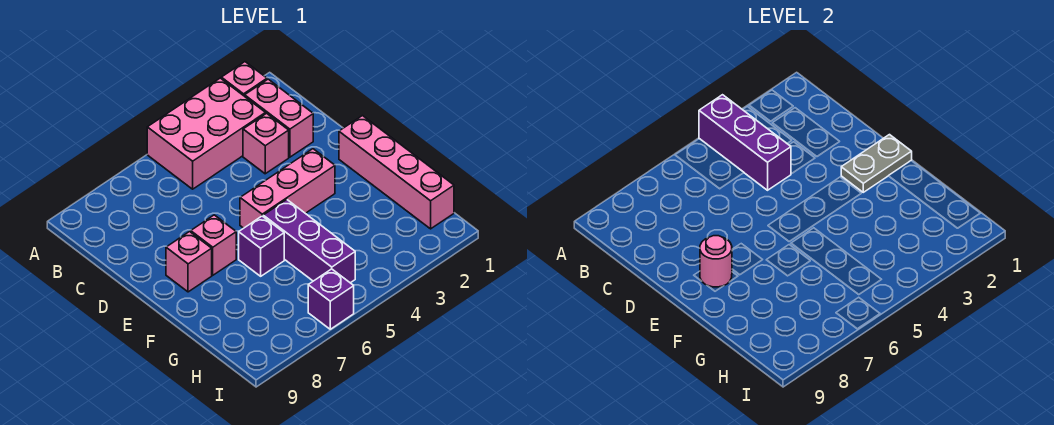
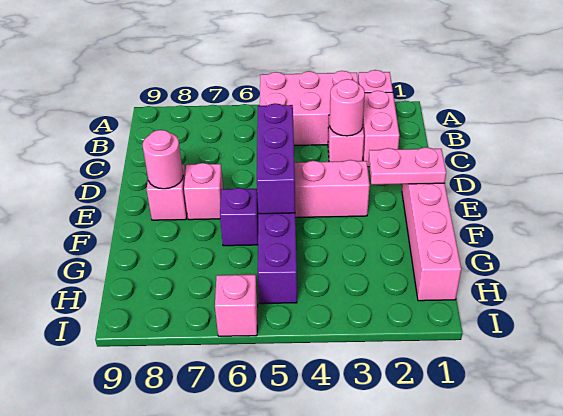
purple brick A4:C4 level 2 -> purple brick D5:F5 level 2
none -> pink round brick C3 level 2
grey plate E1:E2 level 2 -> pink plate E1:E2 level 2
purple brick I6 level 1 -> pink brick I6 level 1

